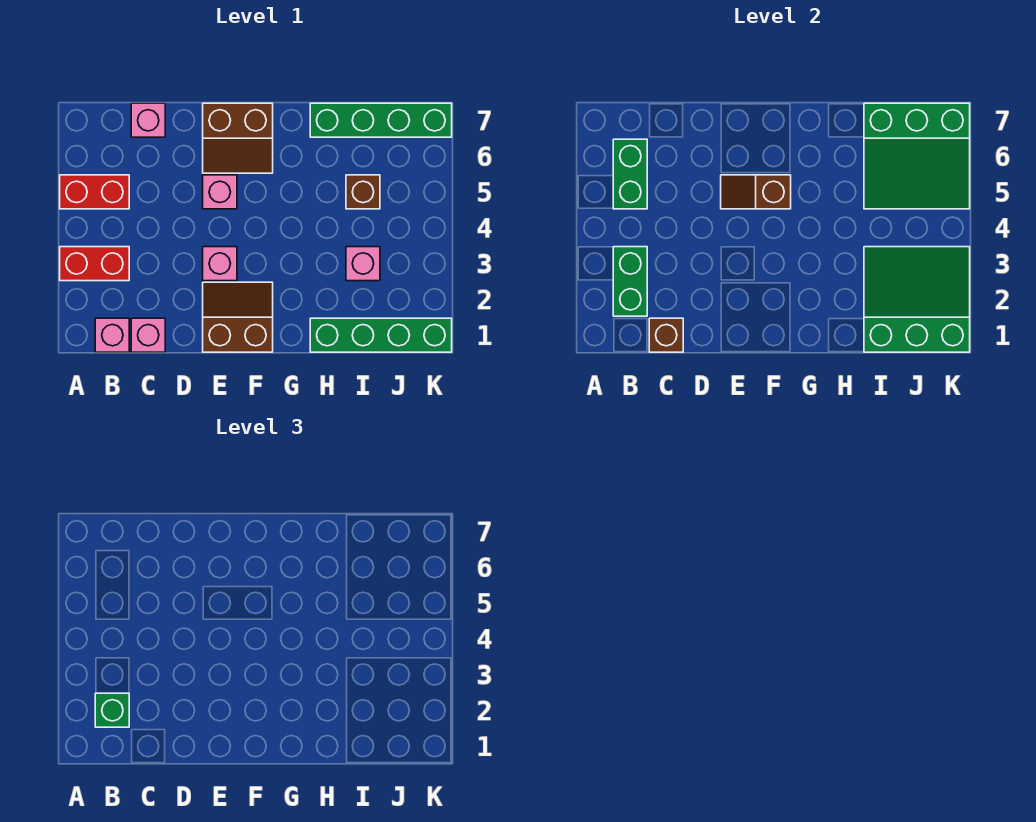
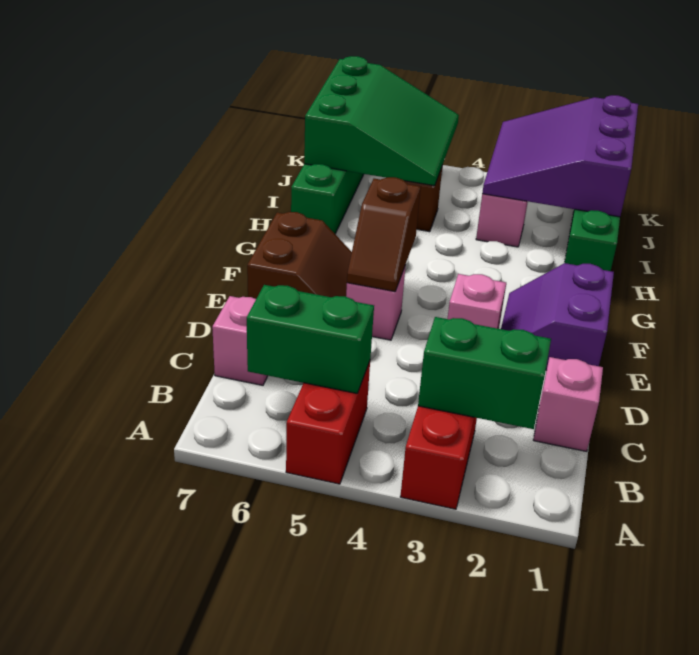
pink brick B1 level 1 -> none
green brick B2 level 3 -> none
brown brick C1 level 2 -> none
brown slope E1:F2 level 1 top 1 -> purple slope E1:F2 level 1 top 1
green slope I1:K3 level 2 top 1 -> purple slope I1:K3 level 2 top 1

